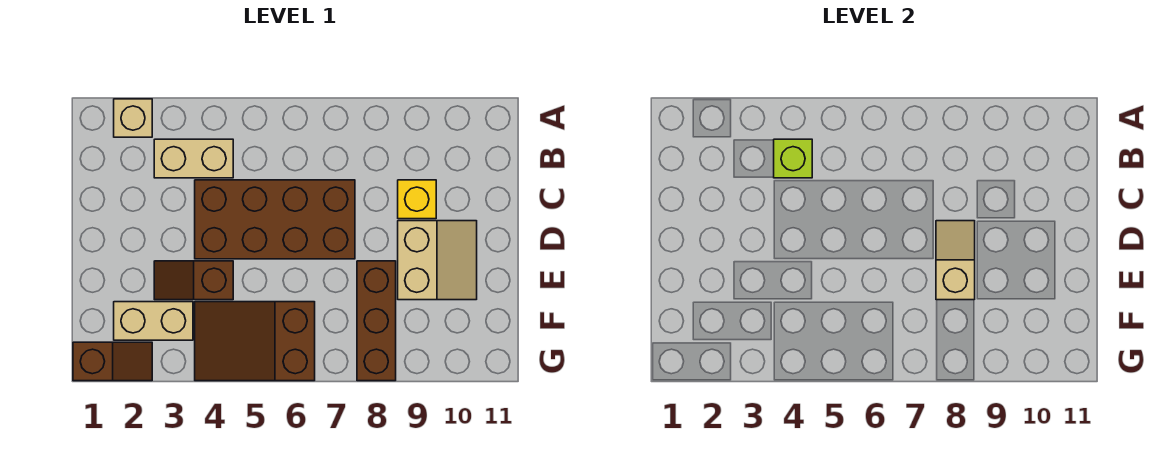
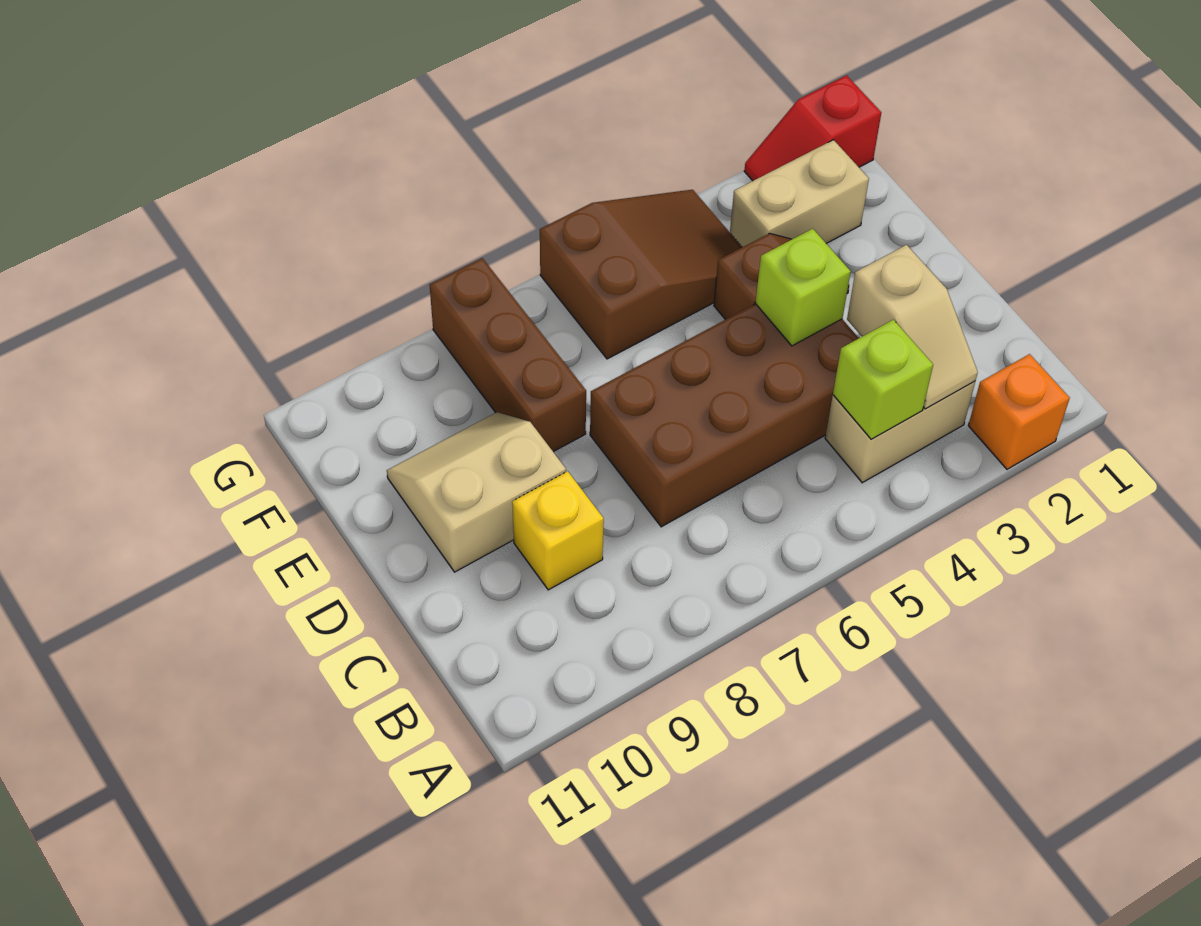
tan brick A2 level 1 -> orange brick A2 level 1
none -> lime brick D4 level 2
tan slope D8:E8 level 2 top E -> tan slope B3:C3 level 2 top C
tan slope D9:E10 level 1 top 9 -> tan slope D9:E10 level 1 top D
brown slope G1:G2 level 1 top 1 -> red slope G1:G2 level 1 top 1

